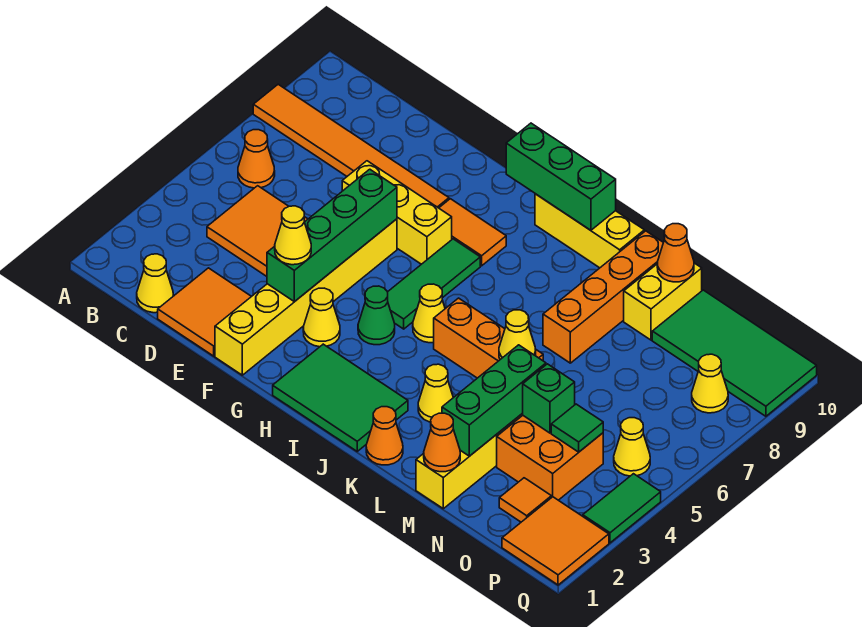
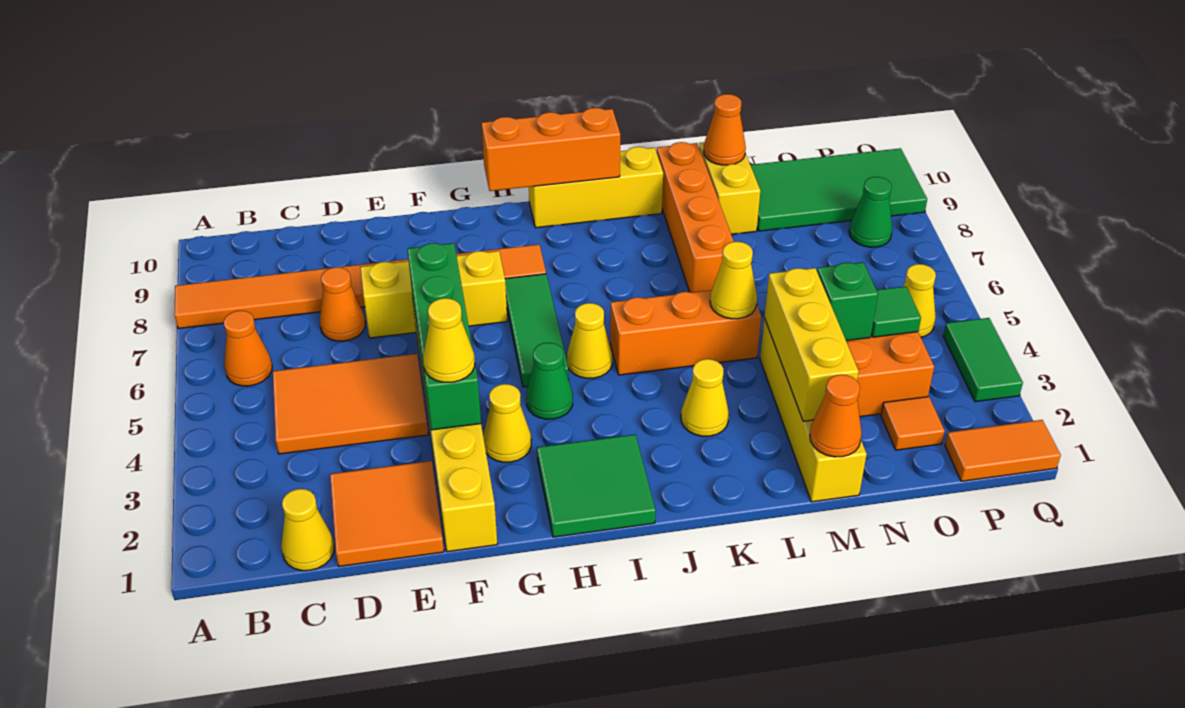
green tile H1:J2 level 1 -> green tile H1:I2 level 1
green brick H10:J10 level 2 -> orange brick H10:J10 level 2
orange cone K1 level 1 -> orange cone D7 level 1
green brick M2:M4 level 2 -> yellow brick M2:M4 level 2
orange tile P1:Q2 level 1 -> orange tile P1:Q1 level 1
yellow cone P8 level 1 -> green cone P8 level 1

